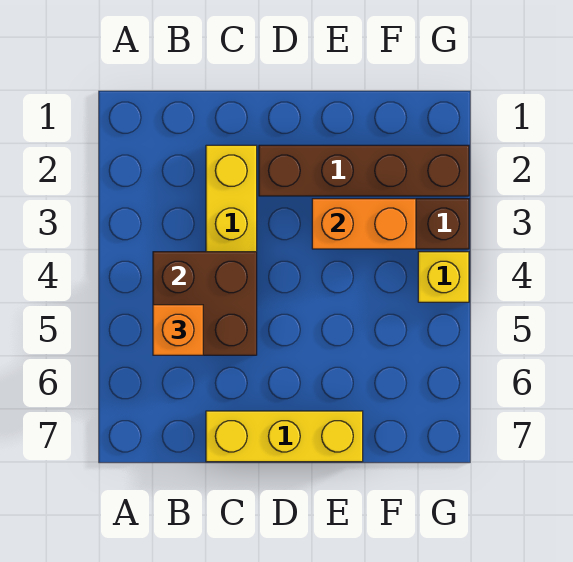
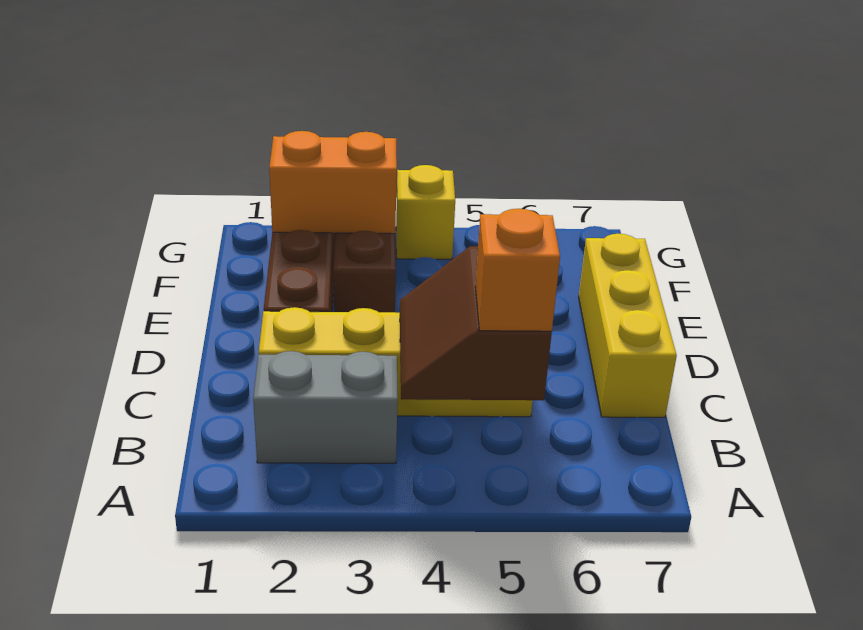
none -> grey brick B2:B3 level 1
brown brick B4:C5 level 2 -> brown slope B4:C5 level 2 top 5
orange brick E3:F3 level 2 -> orange brick F2:F3 level 2

